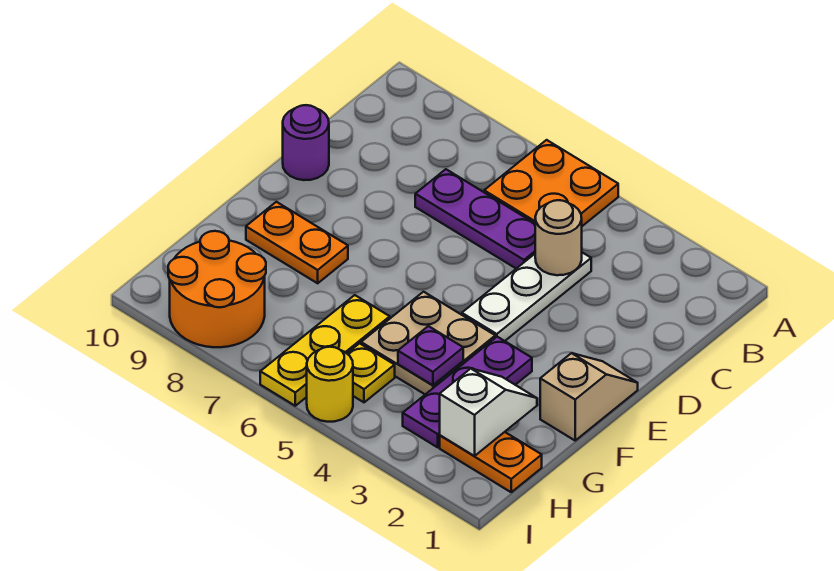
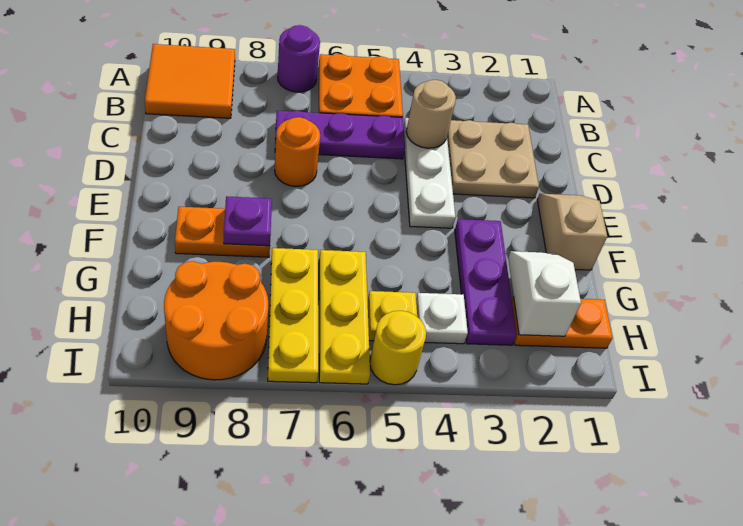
none -> orange tile A9:B10 level 1
none -> orange round brick D7 level 1
purple round brick D10 level 1 -> purple round brick A7 level 1
tan plate F4:G5 level 1 -> tan plate C2:D3 level 1
purple plate G4 level 2 -> purple plate F8 level 2
none -> yellow plate G7:I7 level 1
none -> white plate H4 level 1

